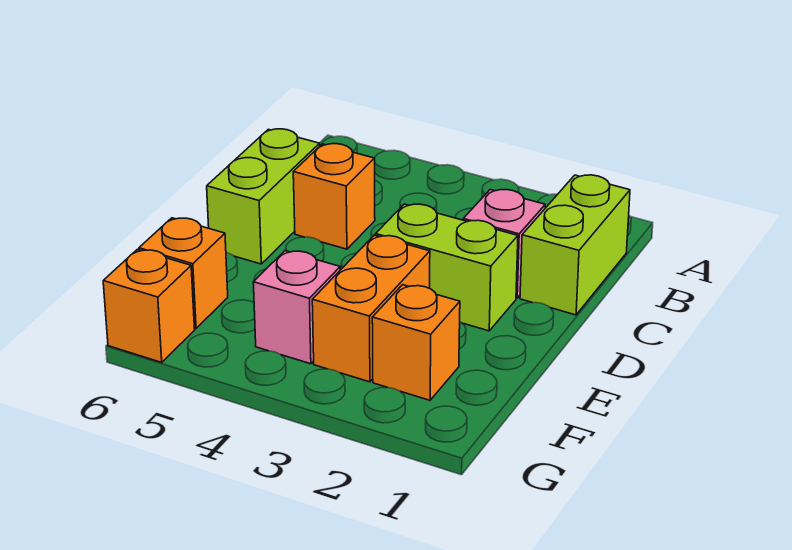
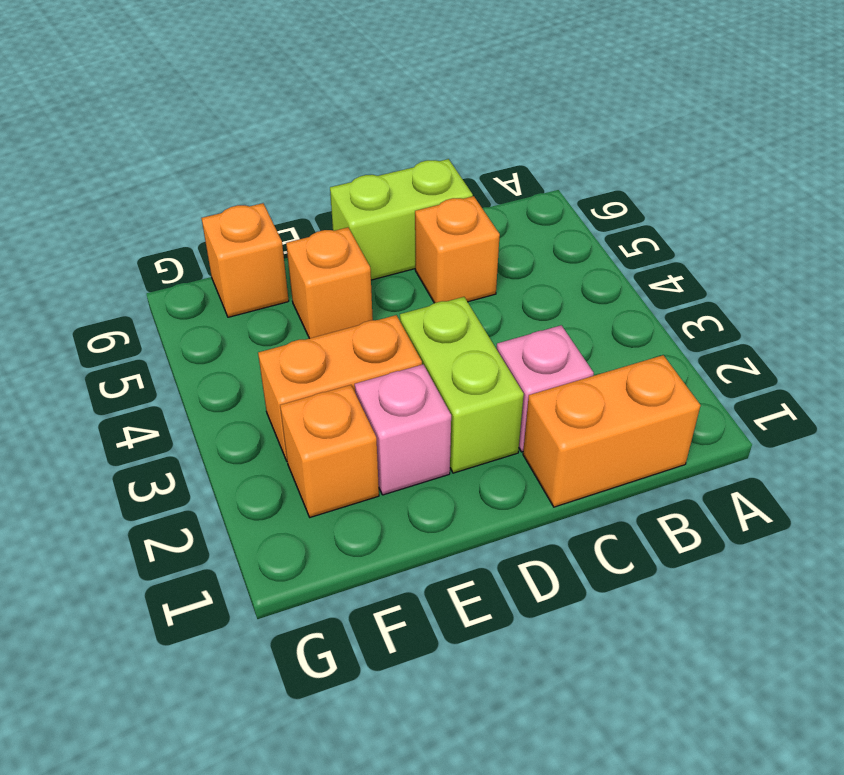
lime brick B1:C1 level 1 -> orange brick B1:C1 level 1
pink brick F4 level 1 -> pink brick E2 level 1
orange brick G6 level 1 -> orange brick E5 level 1

